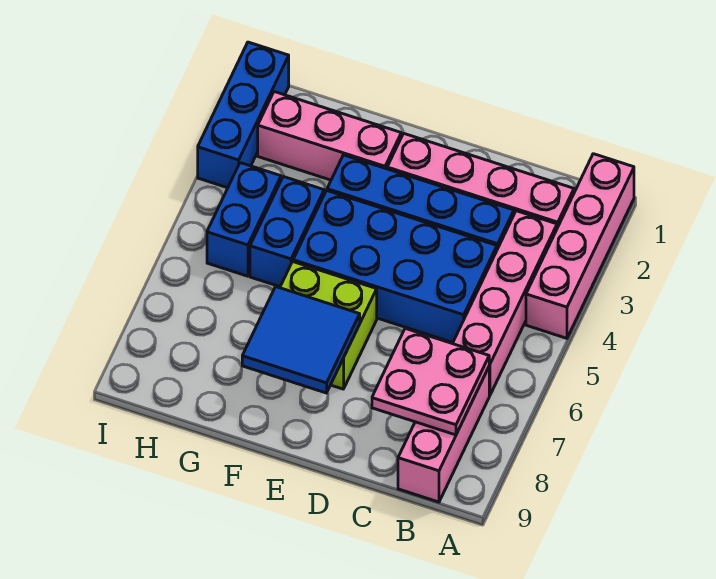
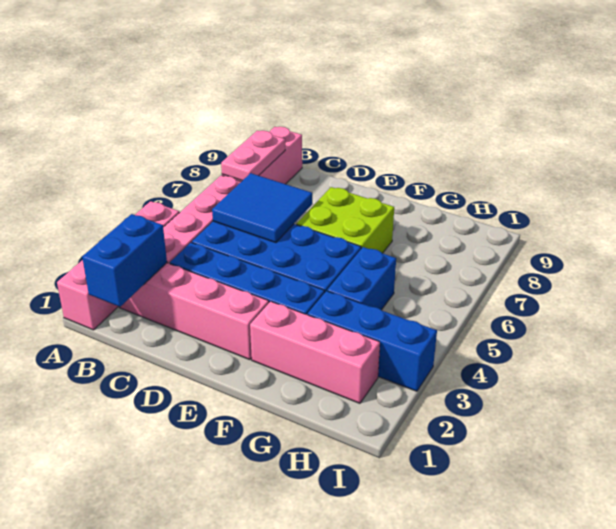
pink plate B7:C8 level 2 -> pink plate B7:B8 level 2
blue tile E7:F8 level 2 -> blue tile C5:D6 level 2
blue brick H4:H5 level 1 -> blue brick B1:B2 level 2
blue brick I1:I3 level 1 -> blue brick G3:I3 level 1

